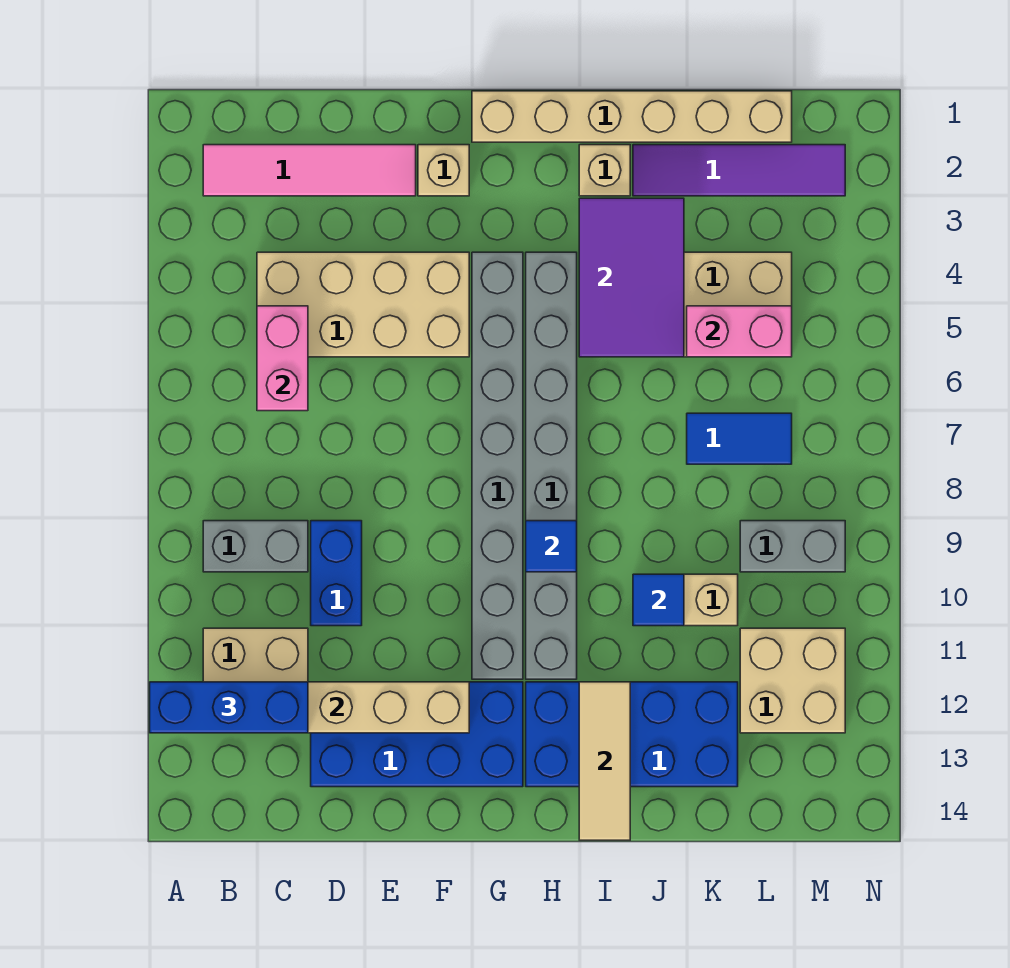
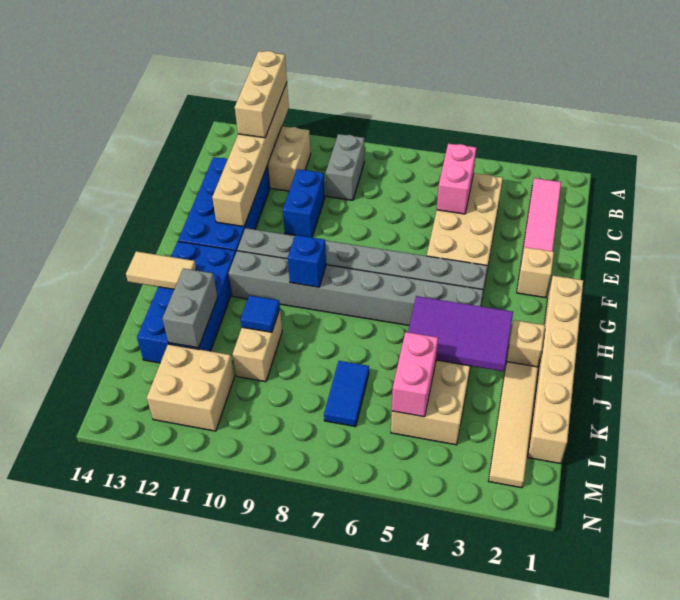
blue brick A12:C12 level 3 -> tan brick A12:C12 level 3
pink brick C5:C6 level 2 -> pink brick C5:D5 level 2
blue brick D9:D10 level 1 -> blue brick D10:E10 level 1
blue tile H9 level 2 -> blue brick H9 level 2
tan tile I12:I14 level 2 -> tan tile I13:I14 level 2
purple tile J2:M2 level 1 -> tan tile J2:M2 level 1
grey brick L9:M9 level 1 -> grey brick J12:K12 level 2

